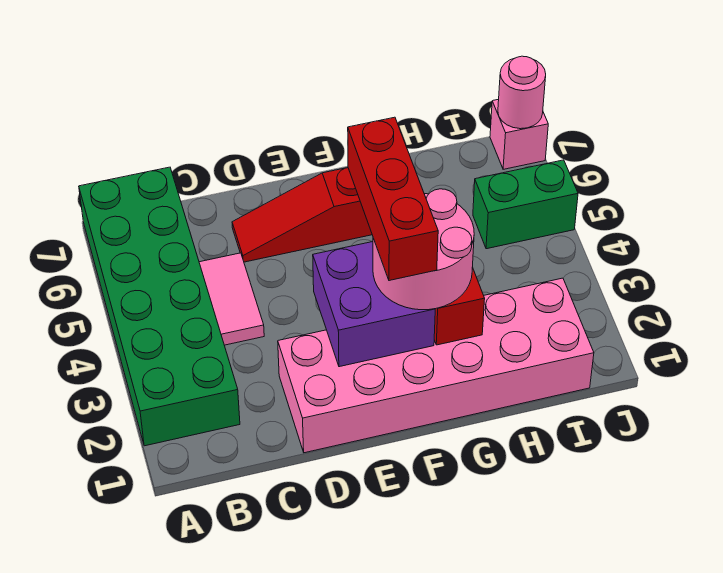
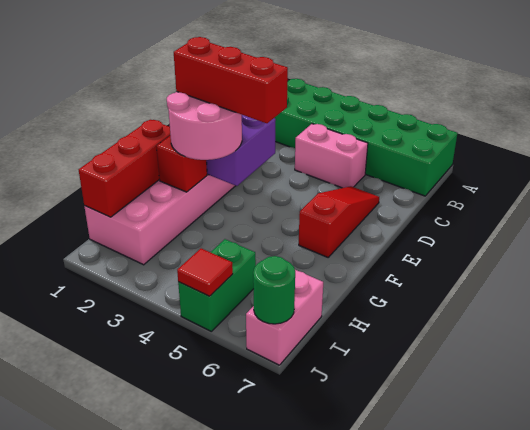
pink tile C4:C5 level 1 -> pink brick C4:C5 level 1
none -> red brick G1:I1 level 2
none -> red tile J5 level 2
pink brick J7 level 1 -> pink brick I7:J7 level 1
pink round brick J7 level 2 -> green round brick J7 level 2

